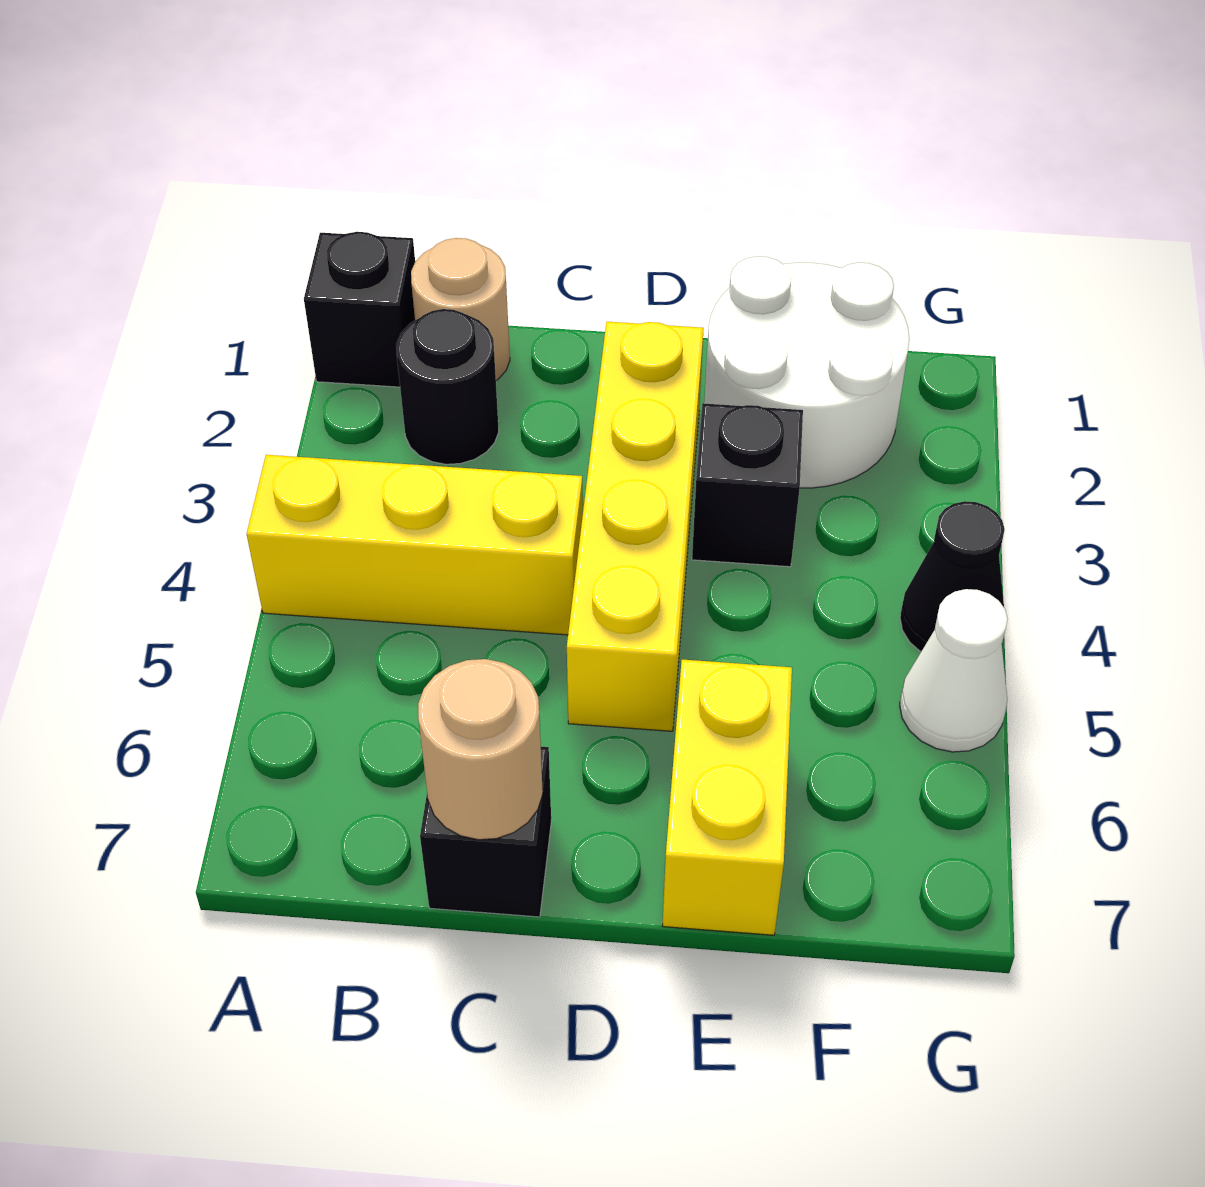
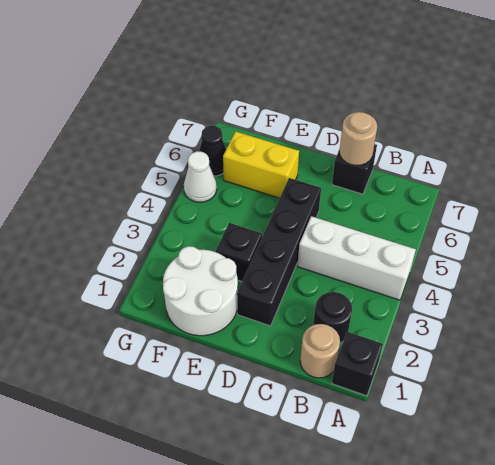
yellow brick A4:C4 level 1 -> white brick A4:C4 level 1
yellow brick D2:D5 level 1 -> black brick D2:D5 level 1
yellow brick E6:E7 level 1 -> yellow brick E6:F6 level 1
black cone G4 level 1 -> black cone G6 level 1

